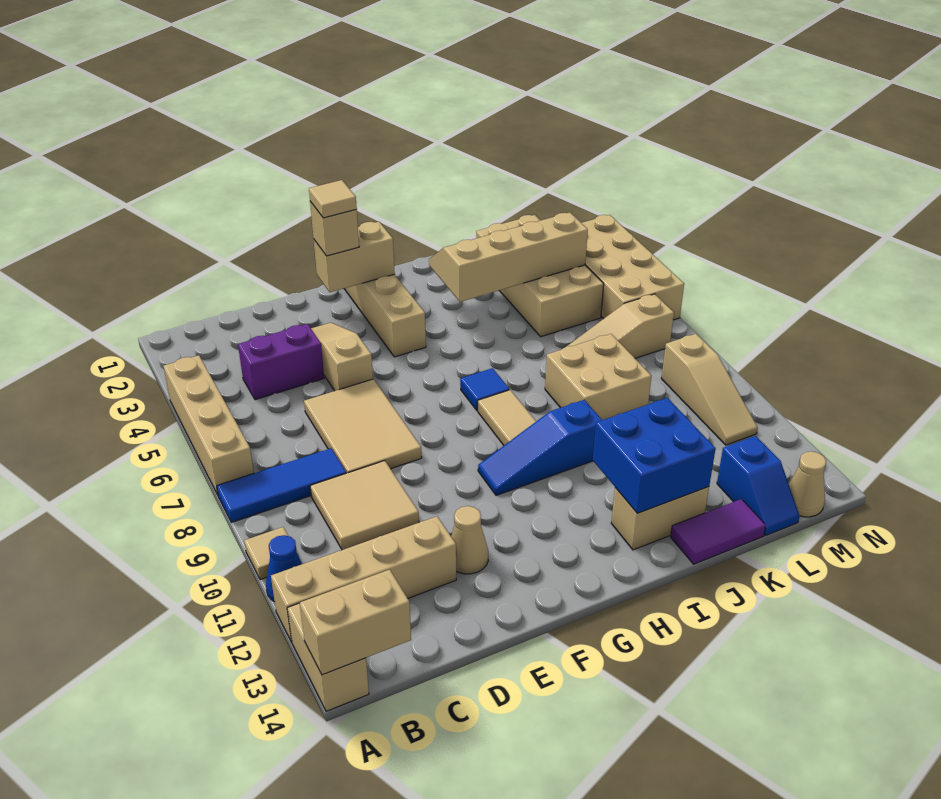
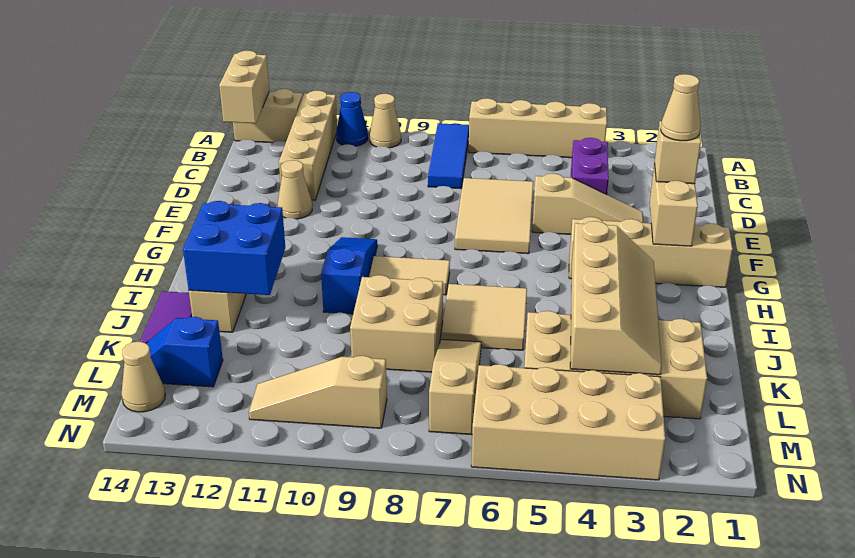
tan tile A10 level 1 -> tan cone A10 level 1
tan tile C9:D10 level 1 -> tan tile I6:J7 level 1
tan tile D6:E8 level 1 -> tan tile D6:F7 level 1
tan tile F2 level 4 -> tan cone F2 level 4
blue tile H7 level 1 -> none

